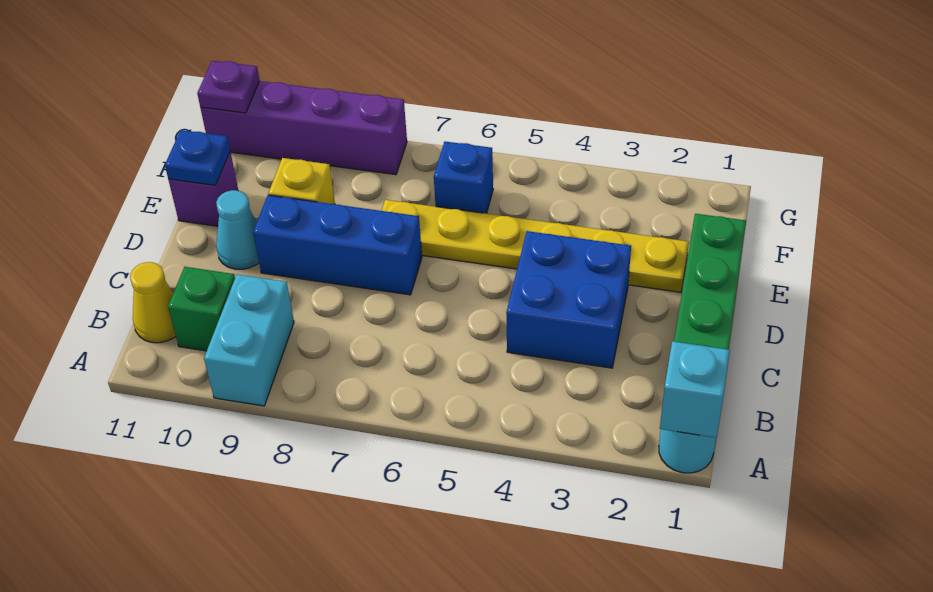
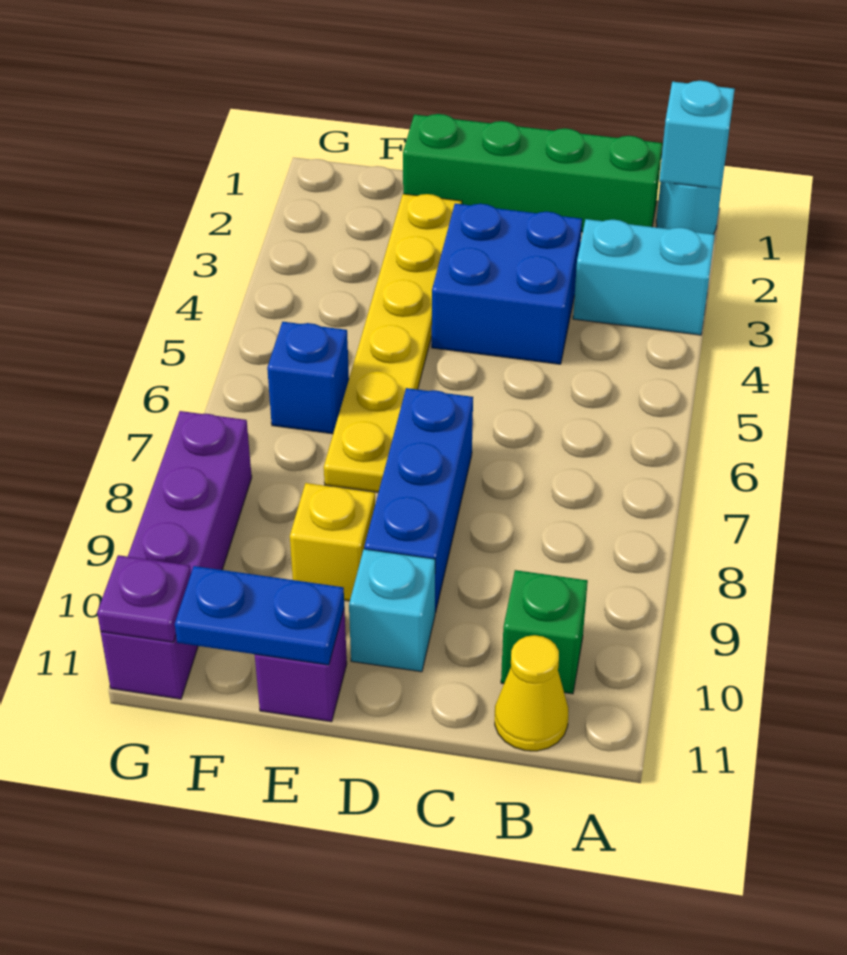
cyan brick A9:B9 level 1 -> cyan brick A3:B3 level 1
cyan cone D10 level 1 -> cyan brick D10 level 1
blue plate E11 level 2 -> blue plate E11:F11 level 2

